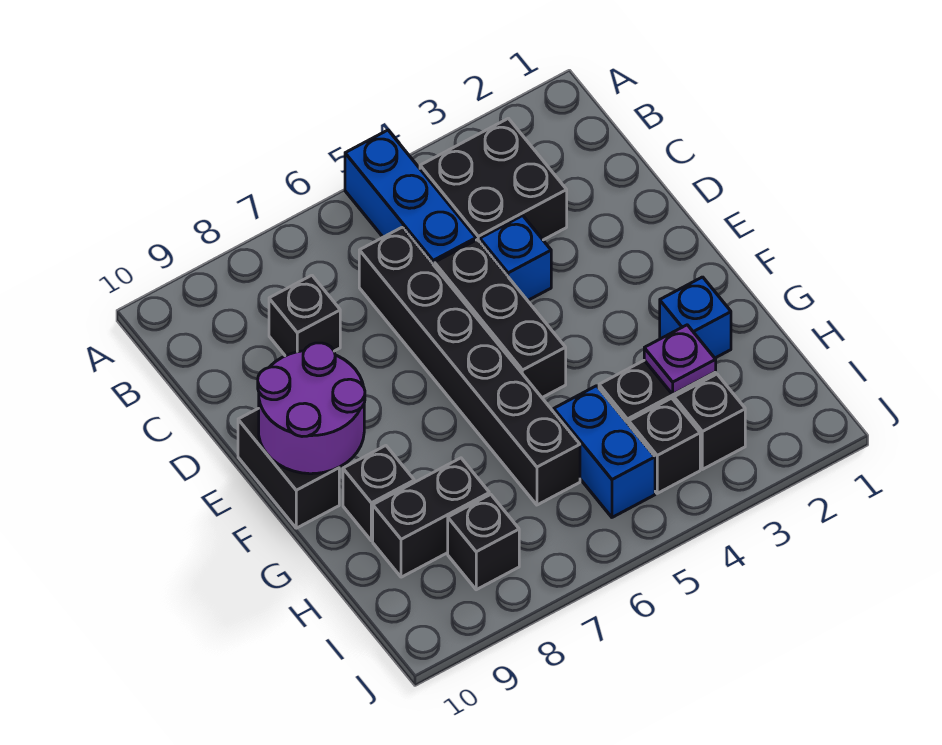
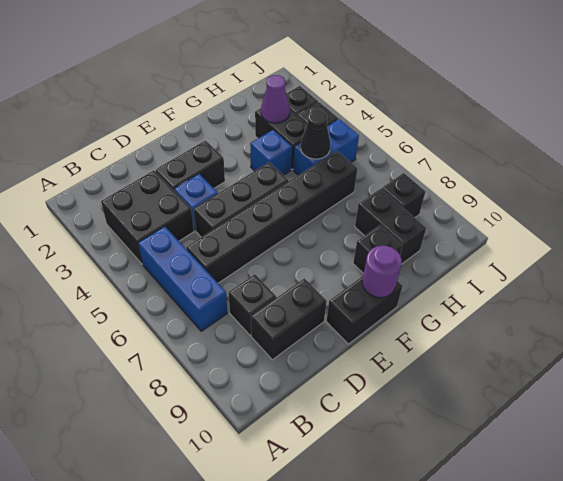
blue brick A5:C5 level 1 -> blue brick B5:B7 level 1
none -> black brick C9:D9 level 1
none -> black brick D3:E3 level 1
purple round brick E9:F10 level 2 -> purple round brick F10 level 2
blue brick G2 level 1 -> blue brick G4 level 1
purple plate H3 level 2 -> purple cone H3 level 2
none -> black cone H5 level 2

